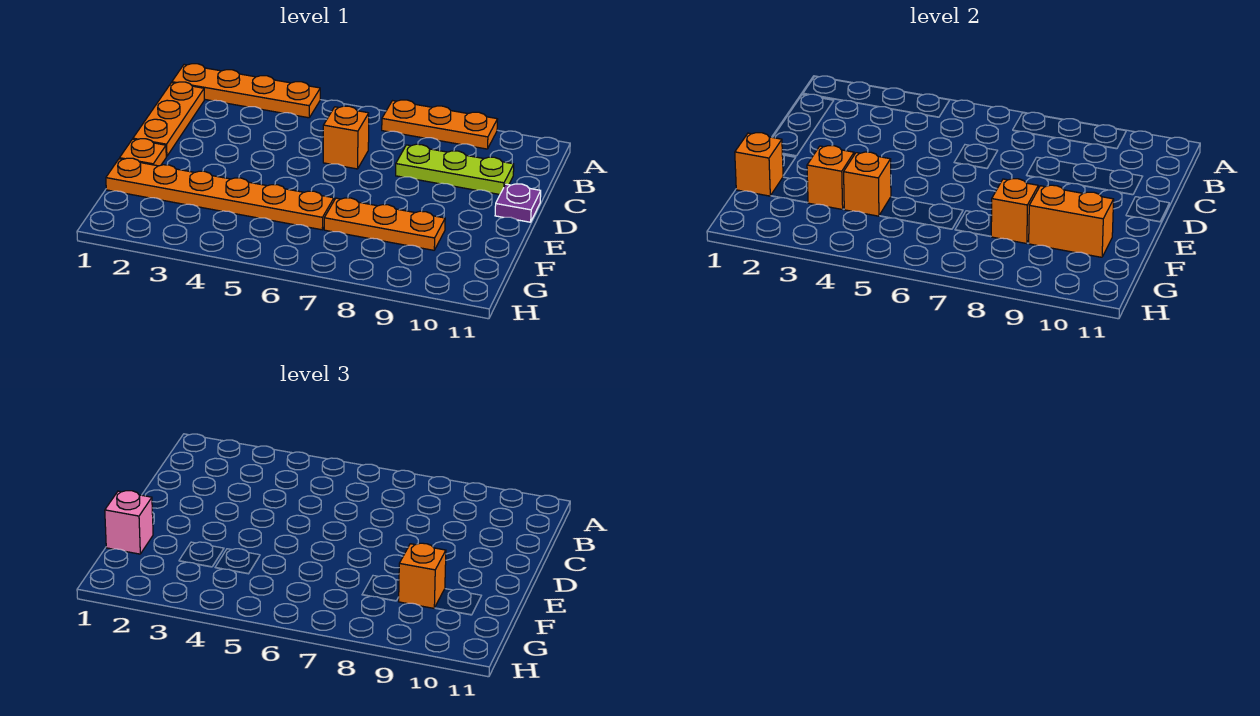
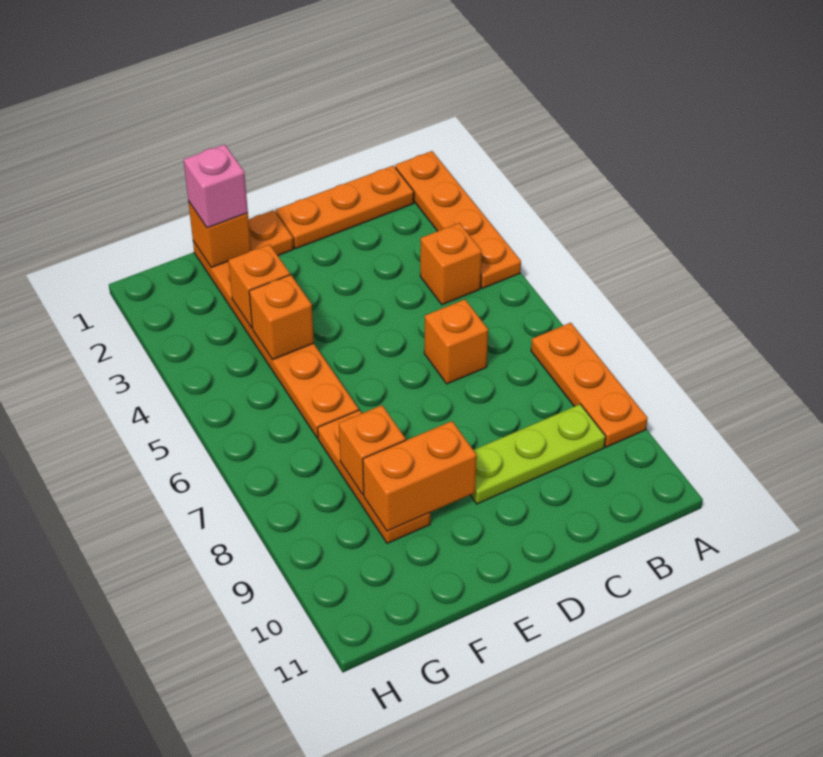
lime plate C8:C10 level 1 -> lime plate B9:D9 level 1
purple plate D11 level 1 -> none
orange brick F9:F10 level 2 -> orange brick E9:F9 level 2
orange brick F9 level 3 -> orange brick B4 level 1

